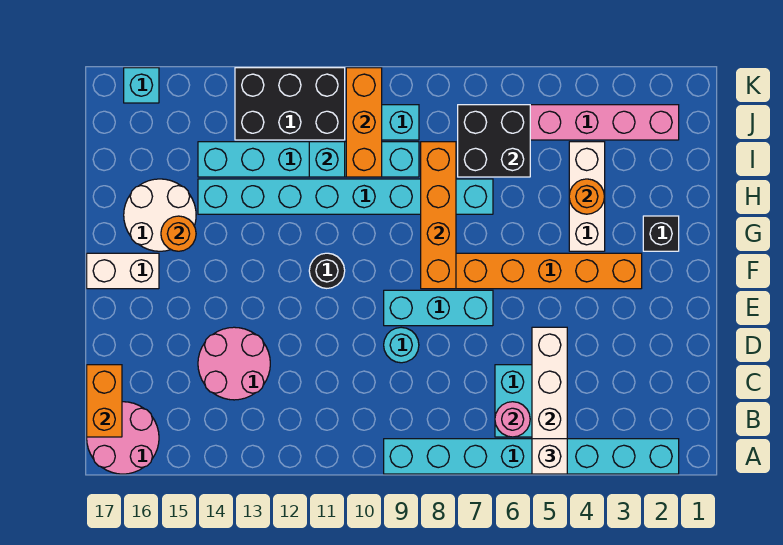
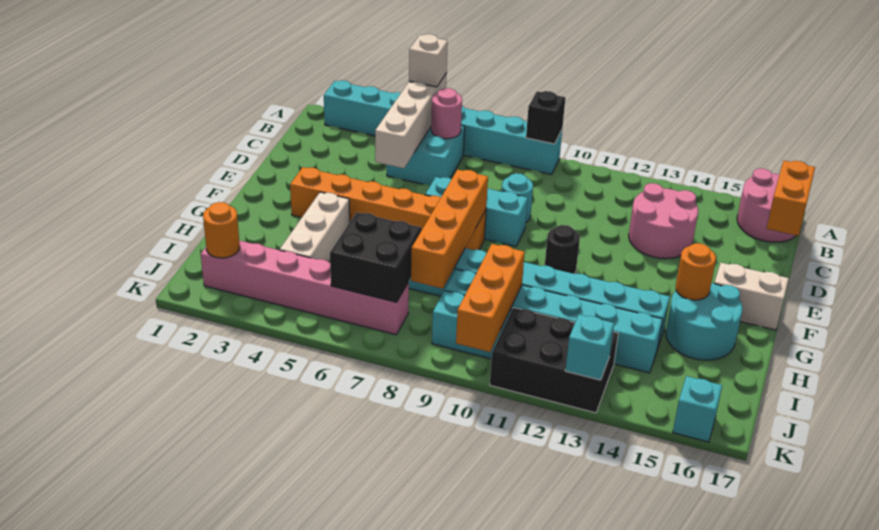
black brick G2 level 1 -> black brick A9 level 2
white round brick G15:H16 level 1 -> cyan round brick G15:H16 level 1
orange round brick H4 level 2 -> orange round brick J2 level 2
cyan brick I11 level 2 -> cyan brick K13 level 2

